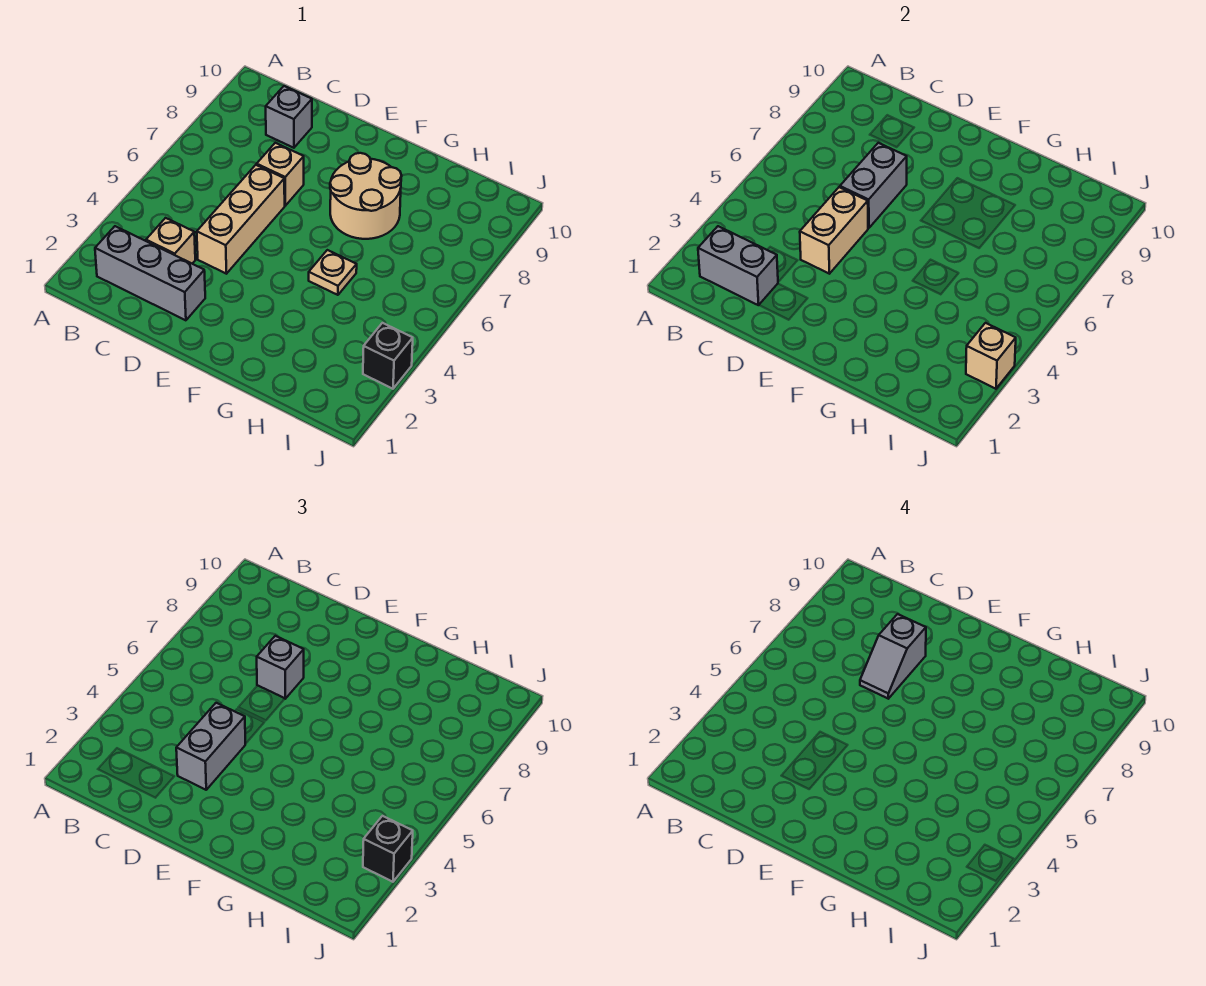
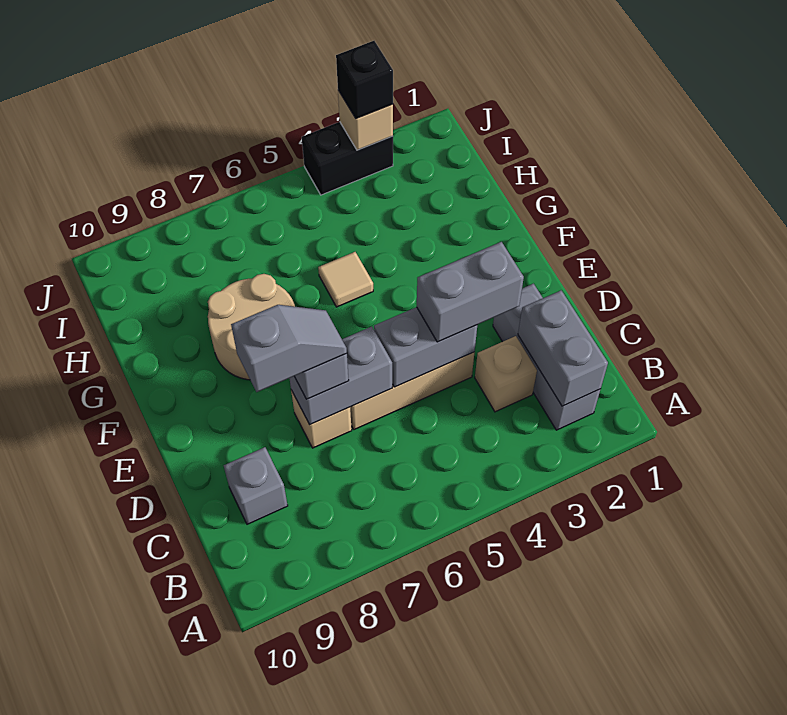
tan brick D4:D5 level 2 -> grey brick D4:D5 level 2
tan plate G5 level 1 -> tan tile G5 level 1
black brick J3 level 1 -> black brick J3:J4 level 1

